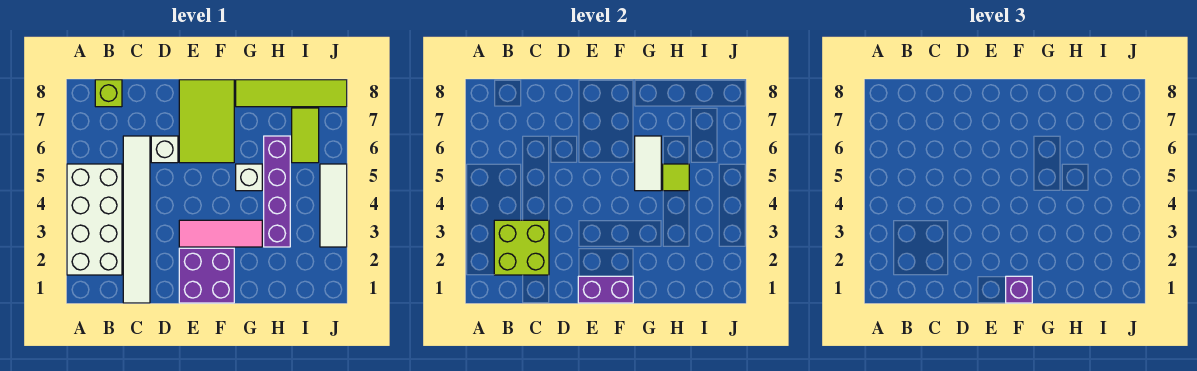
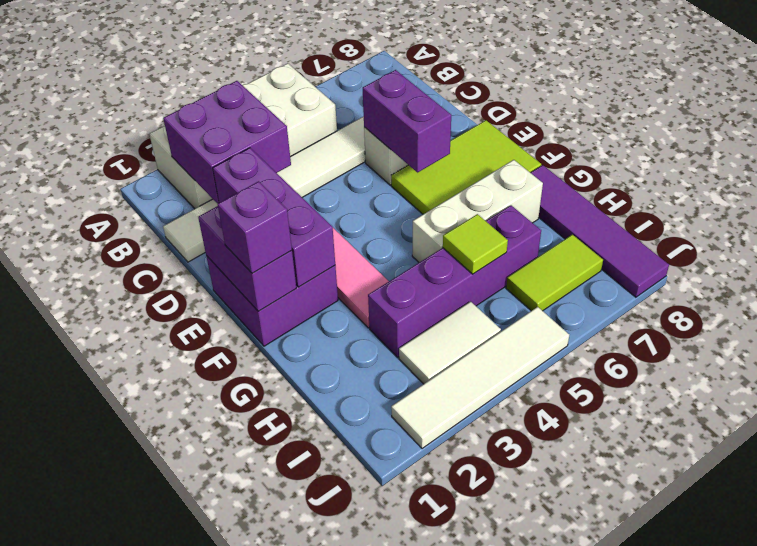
lime brick B2:C3 level 2 -> purple brick B2:C3 level 2
lime brick B8 level 1 -> none
none -> purple brick D2:F2 level 2
none -> purple brick D6:E6 level 2
white brick G5 level 1 -> white brick G5:G7 level 1
white tile G5:G6 level 2 -> white tile I3:I4 level 1
lime tile G8:J8 level 1 -> purple tile G8:J8 level 1
white tile J3:J5 level 1 -> white tile J2:J5 level 1

